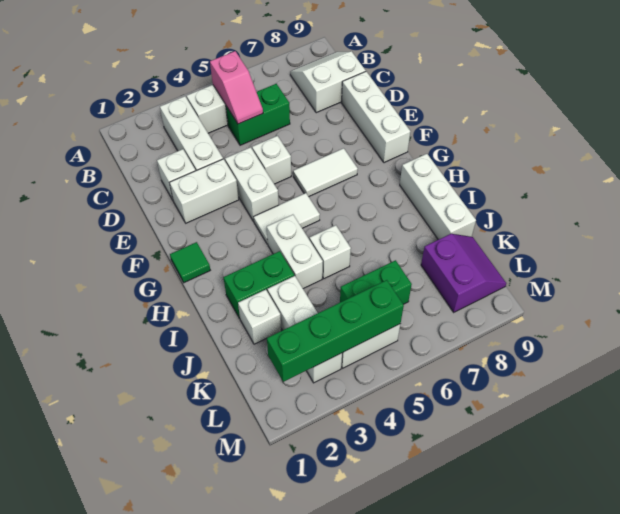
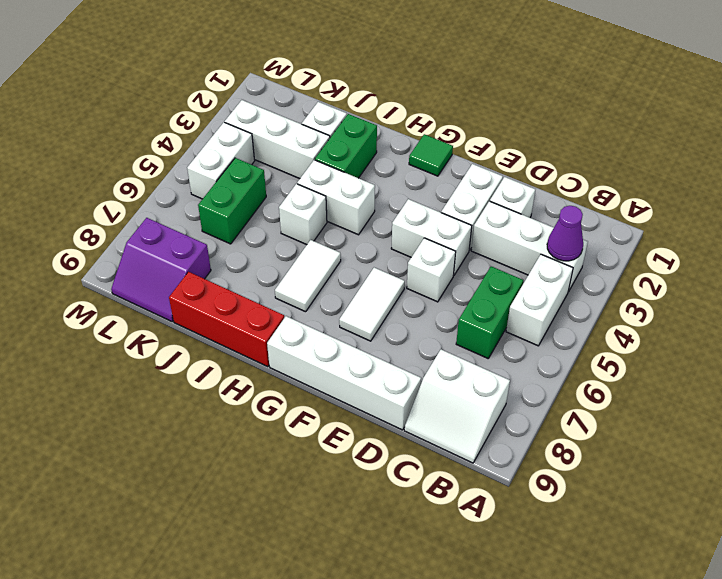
none -> purple cone B3 level 2
pink slope B5:C5 level 2 top B -> none
white slope B8:C9 level 1 top C -> white slope B8:C9 level 1 top 8
white brick D9:F9 level 1 -> white brick D9:G9 level 1
white tile G4:G5 level 1 -> white tile H6:H7 level 1
white brick H9:J9 level 1 -> red brick H9:J9 level 1
green brick L2:L5 level 2 -> none

